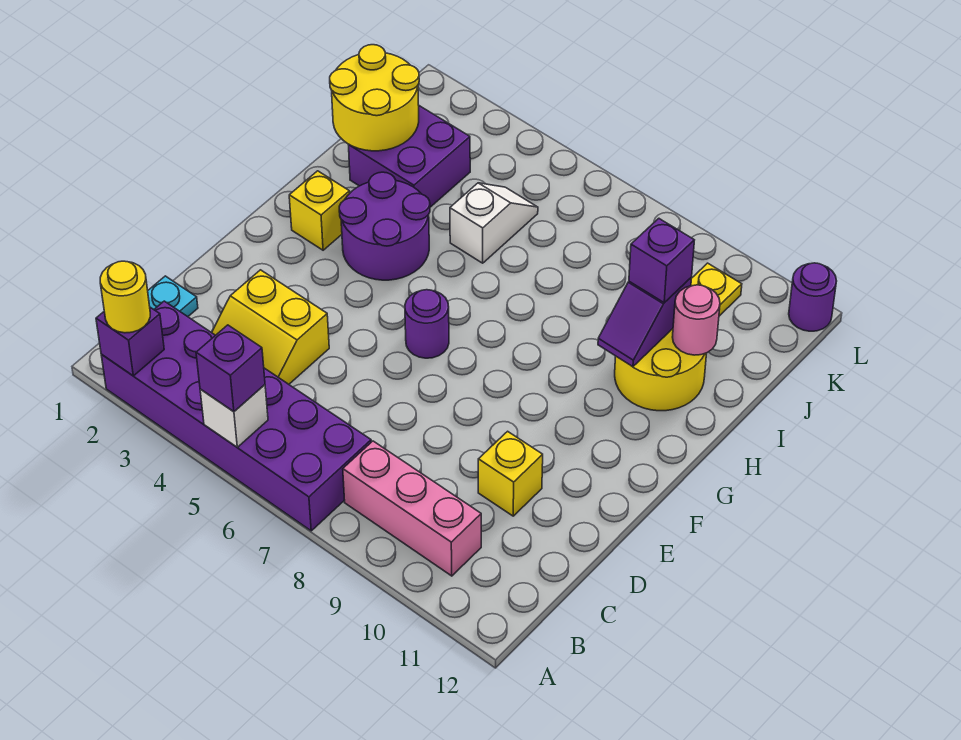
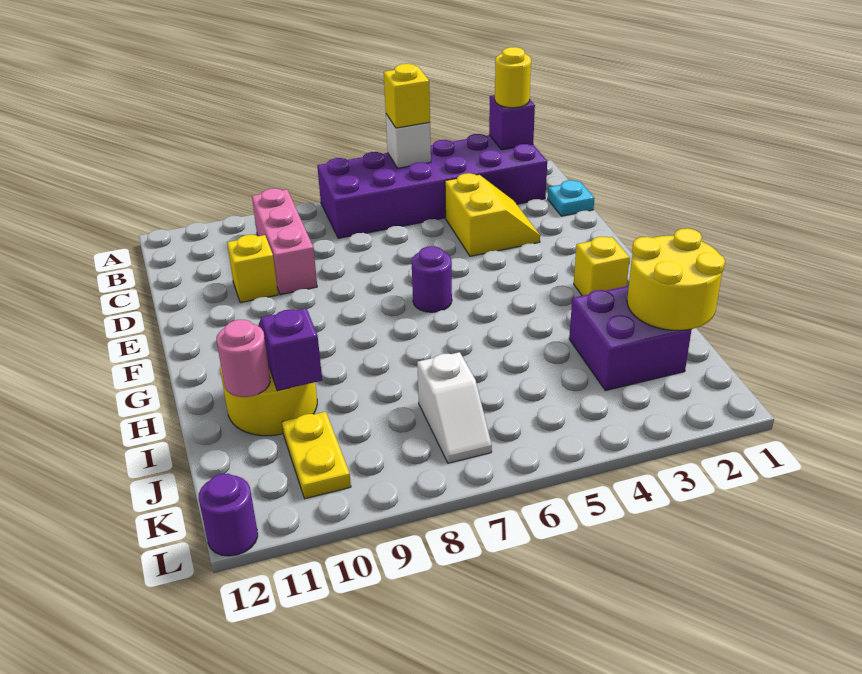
purple brick A5 level 3 -> yellow brick A5 level 3
pink brick B8:B10 level 1 -> pink brick B9:D9 level 1
yellow slope C3:D4 level 1 top D -> yellow slope C3:D4 level 1 top 4
purple round brick G3:H4 level 1 -> none
white slope I5:J5 level 1 top I -> white slope J7:K7 level 1 top J
purple brick I10 level 3 -> none

